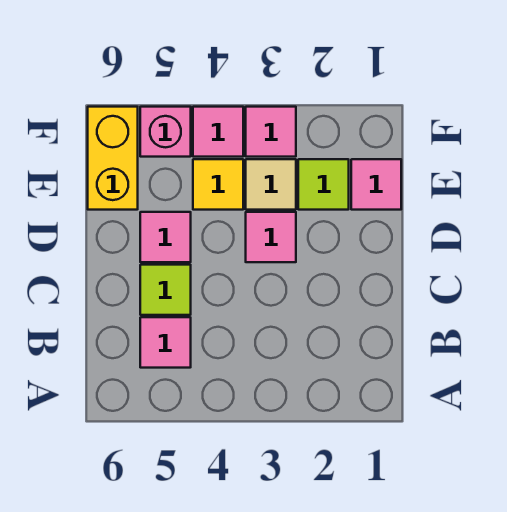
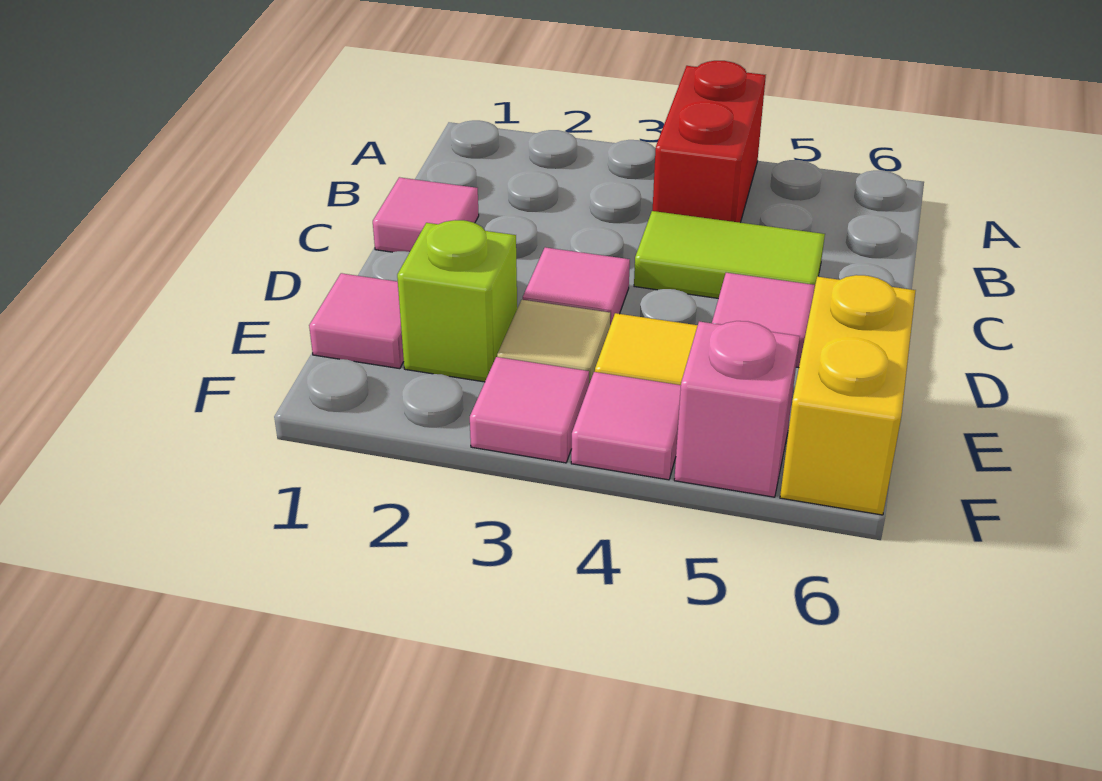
none -> red brick A4:B4 level 1
pink tile B5 level 1 -> pink tile C1 level 1
lime tile C5 level 1 -> lime tile C4:C5 level 1
lime tile E2 level 1 -> lime brick E2 level 1

